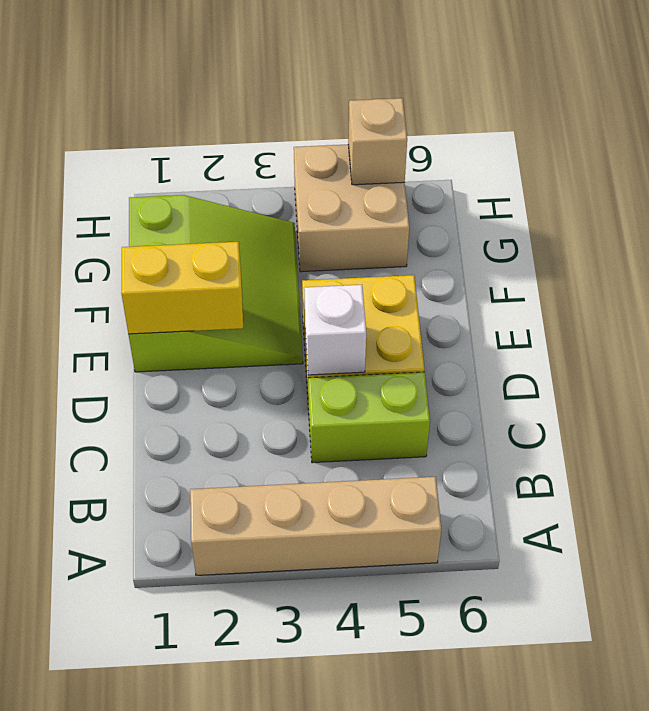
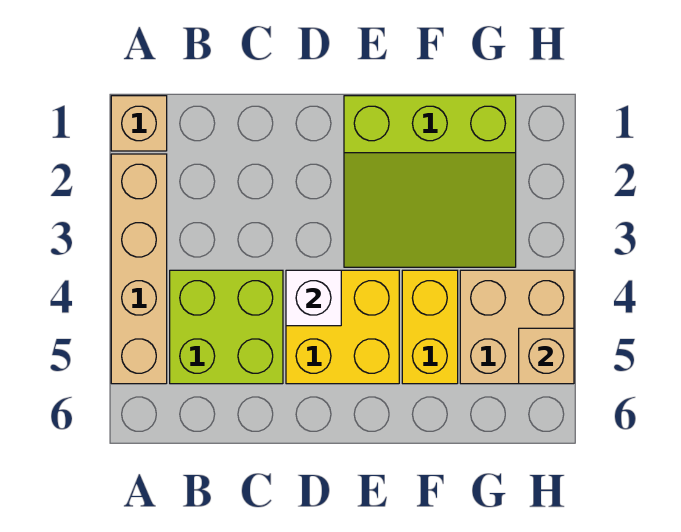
none -> tan brick A1 level 1
lime brick C4:C5 level 1 -> lime brick B4:C5 level 1
yellow brick E1:E2 level 2 -> yellow brick F4:F5 level 1

